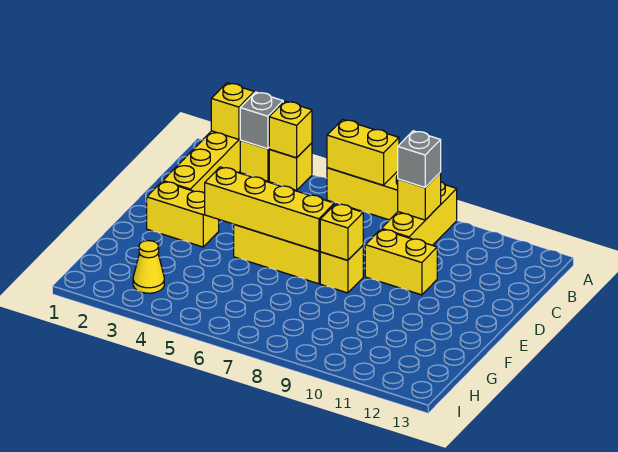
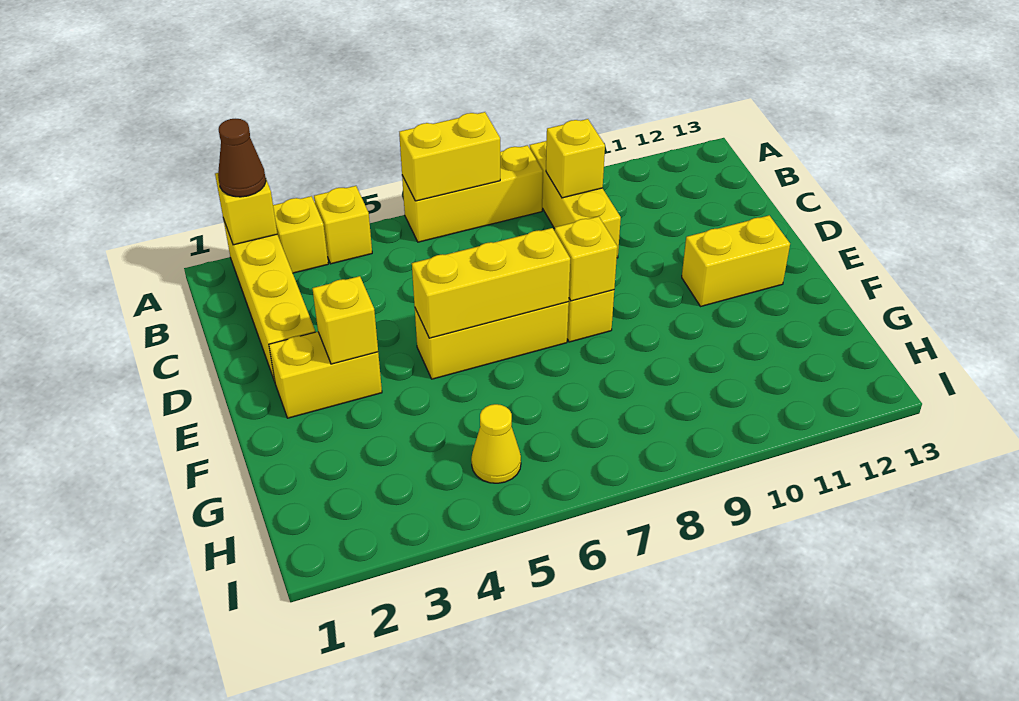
none -> brown cone A2 level 3
grey brick A3 level 2 -> none
yellow brick A4 level 2 -> yellow brick E3 level 2
grey brick B9 level 3 -> none
yellow brick D9:D10 level 1 -> yellow brick E11:E12 level 1
yellow brick E4:E7 level 2 -> yellow brick E5:E7 level 2
yellow cone H3 level 1 -> yellow cone H5 level 1

